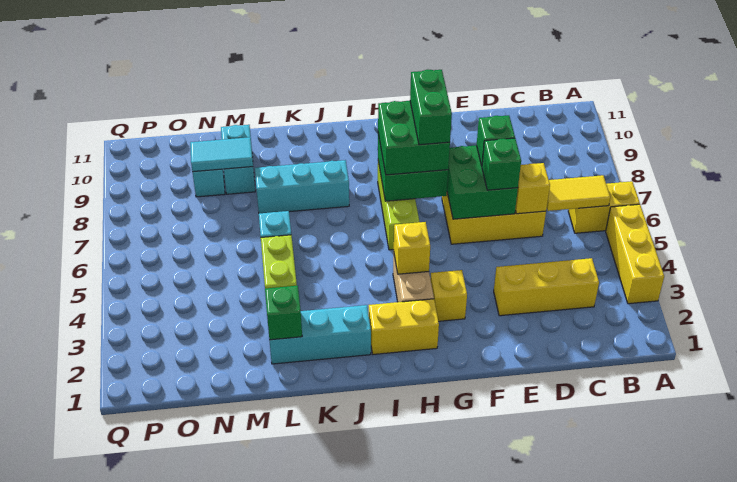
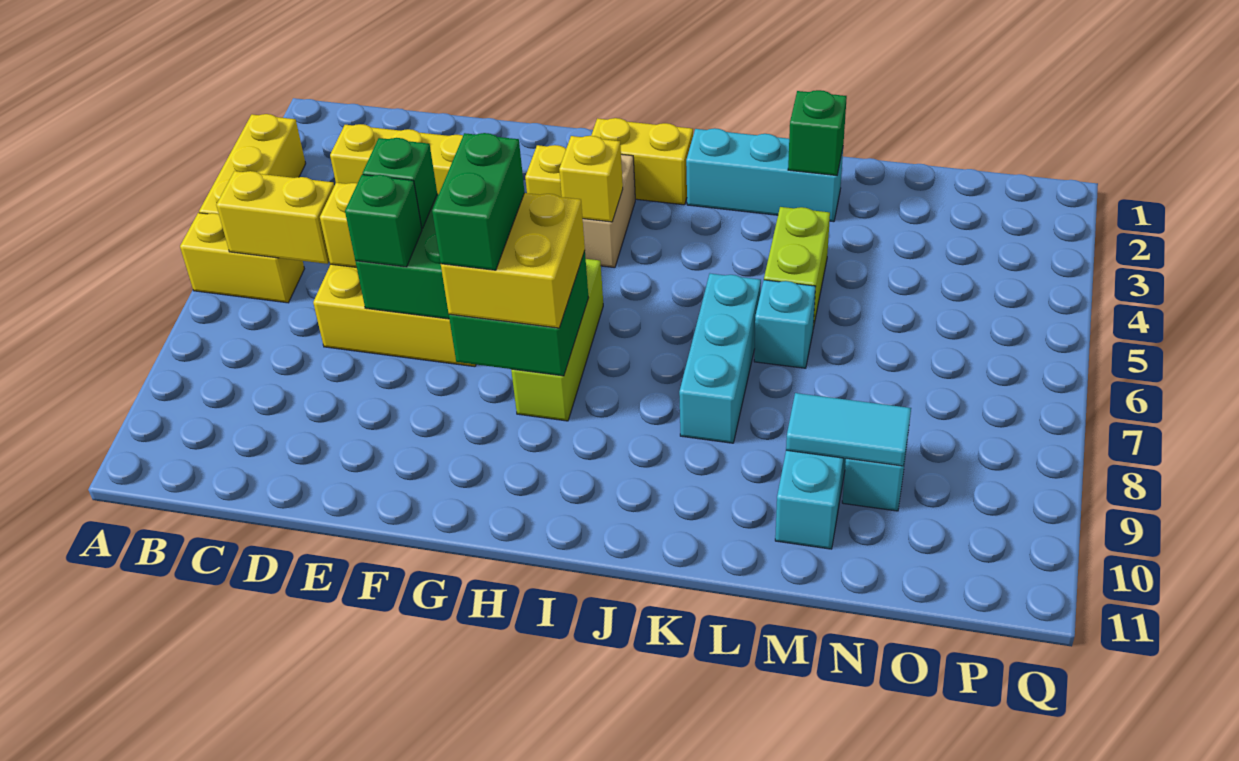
yellow tile B6:C6 level 2 -> yellow brick B6:C6 level 2
green brick G7:H8 level 3 -> yellow brick G7:H8 level 3
cyan brick J8:L8 level 1 -> cyan brick K6:K8 level 1

